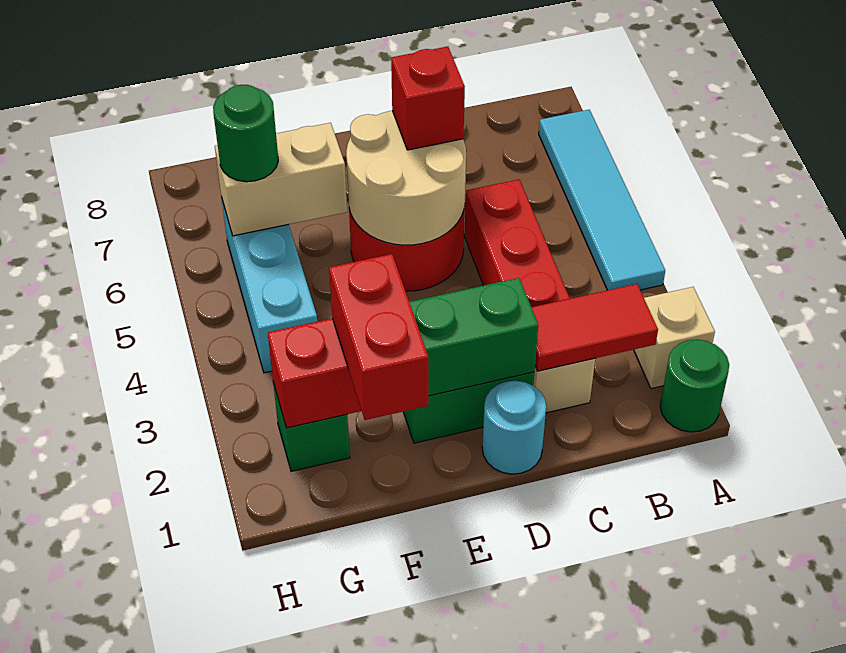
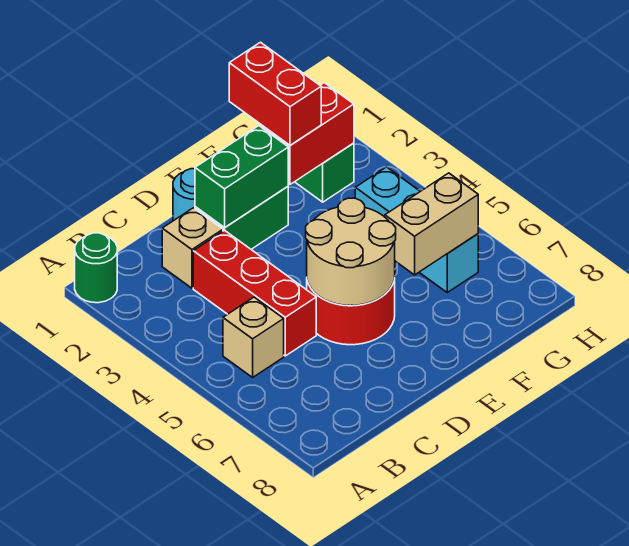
tan brick A2 level 1 -> tan brick B5 level 1
cyan tile A4:A7 level 1 -> none
red tile B2:C2 level 2 -> none
red brick D6 level 3 -> none
green round brick G6 level 3 -> none

